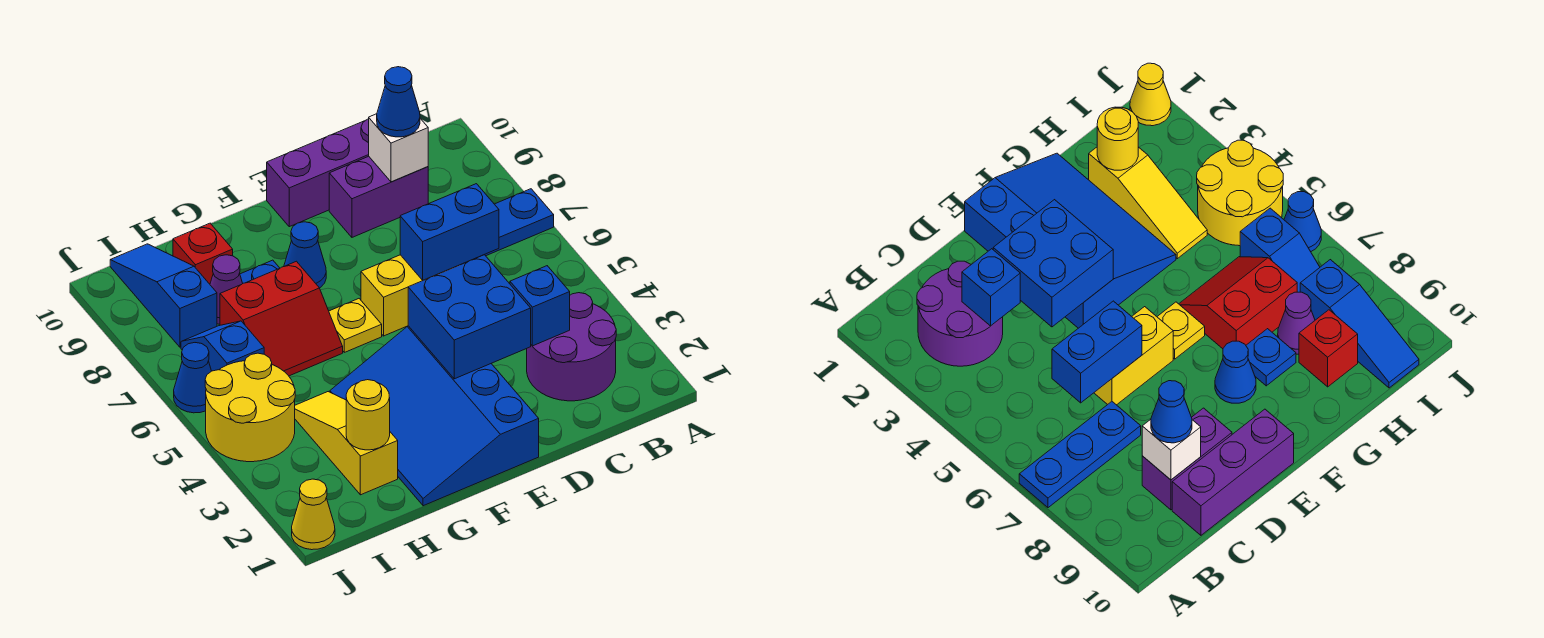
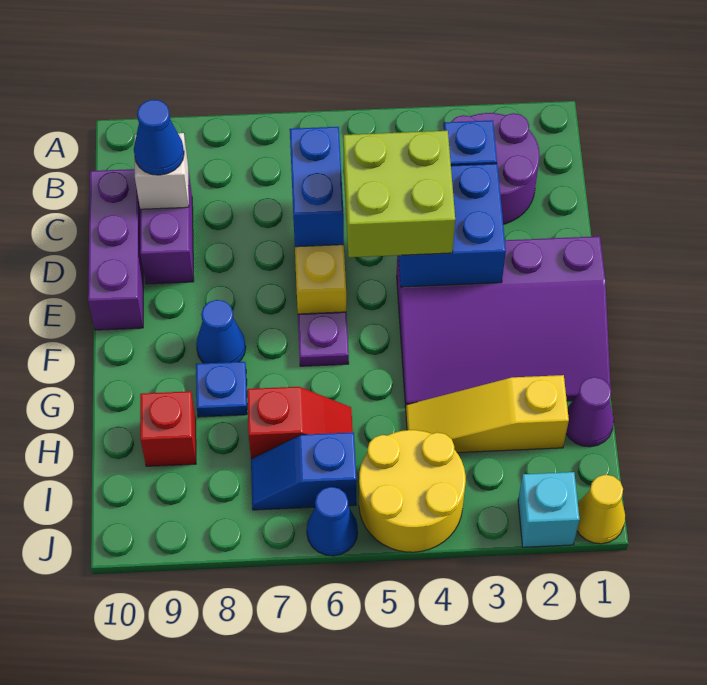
blue plate A7:C7 level 1 -> none
none -> lime brick D4:E5 level 3
blue slope E1:G4 level 1 top E -> purple slope E1:G4 level 1 top E
yellow plate F6 level 1 -> purple plate F6 level 1
red slope G6:H7 level 1 top 7 -> red slope H6:H7 level 1 top 7
yellow round brick H2 level 2 -> none
purple cone H8 level 1 -> purple cone H1 level 1
blue slope I8:I10 level 1 top 8 -> none
none -> cyan brick J2 level 1

